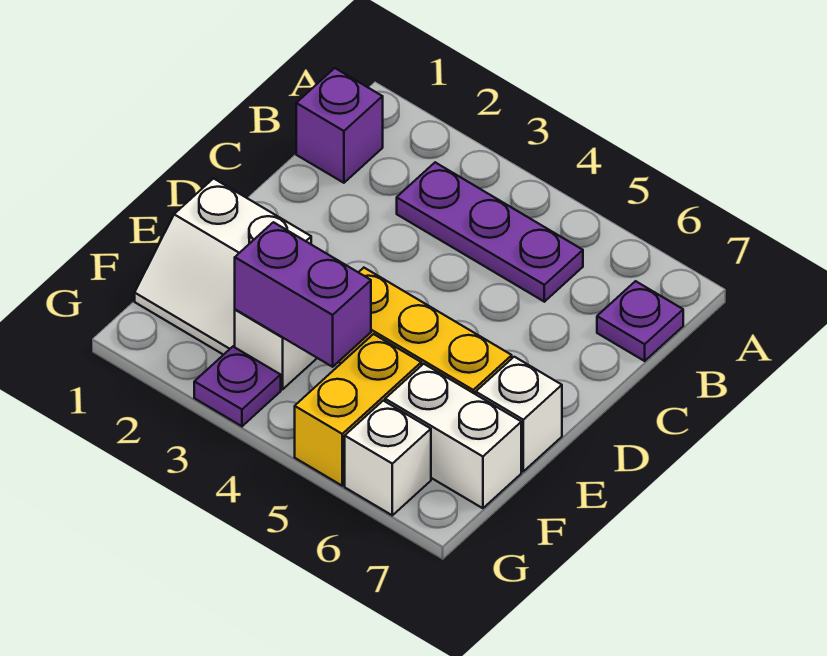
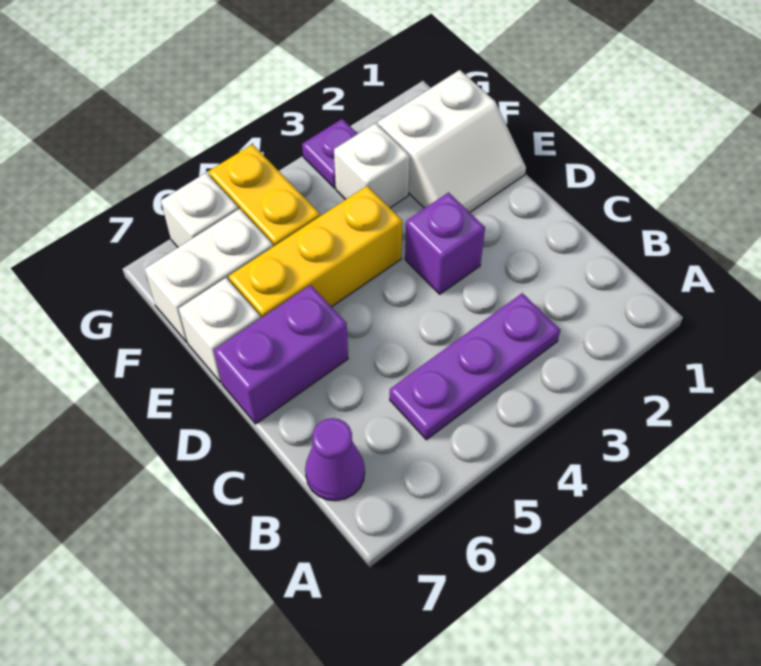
purple brick B1 level 1 -> purple brick D3 level 1
purple plate B7 level 1 -> purple cone B7 level 1
white slope E1:F2 level 1 top E -> white slope E1:F2 level 1 top F
purple brick F3:F4 level 2 -> purple brick D6:D7 level 1

